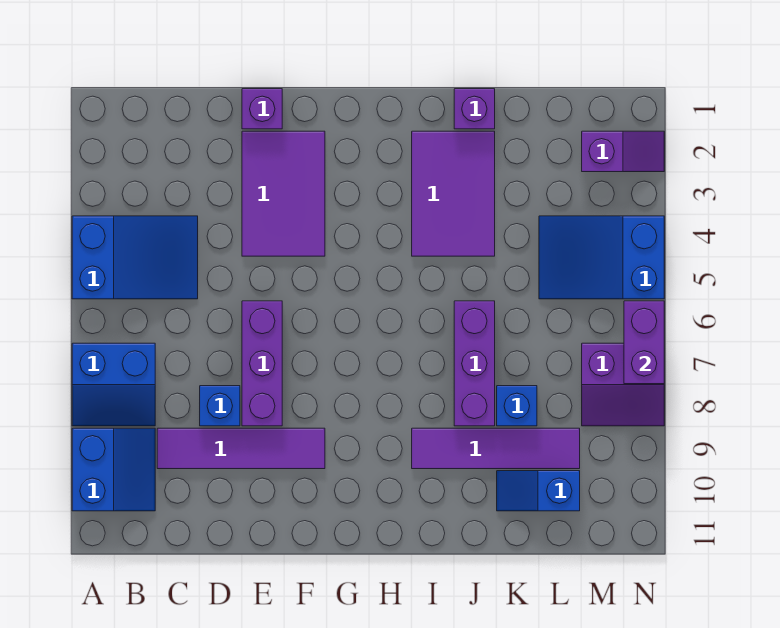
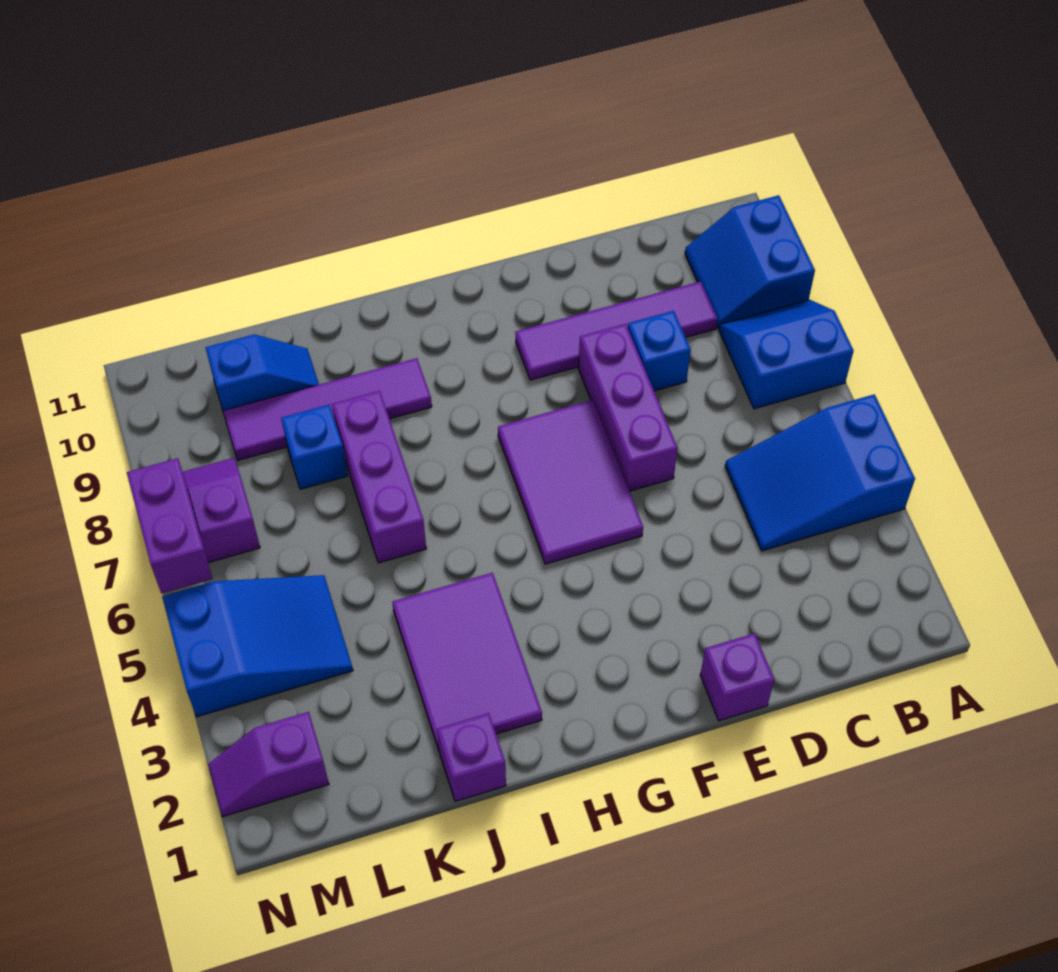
purple tile E2:F4 level 1 -> purple tile F5:G7 level 1

